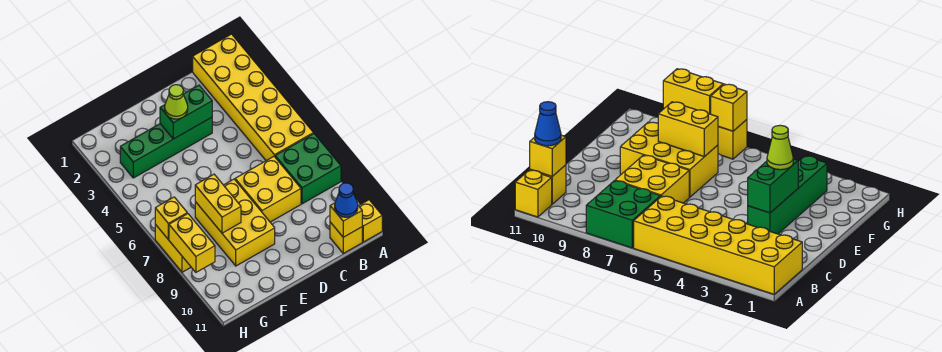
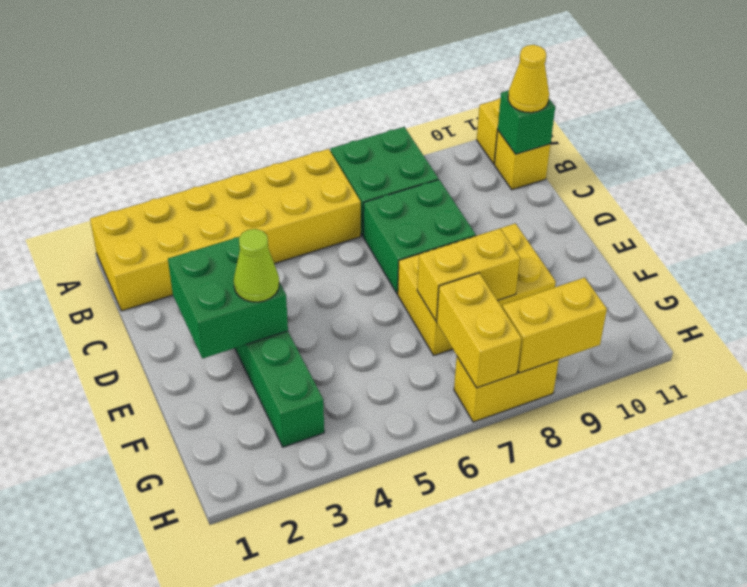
yellow brick B11 level 2 -> green brick B11 level 2
blue cone B11 level 3 -> yellow cone B11 level 3
yellow brick C7:D8 level 1 -> green brick C7:D8 level 1
green brick D3:E3 level 2 -> green brick D2:E3 level 2
yellow brick H7 level 2 -> yellow brick G7:H7 level 2

